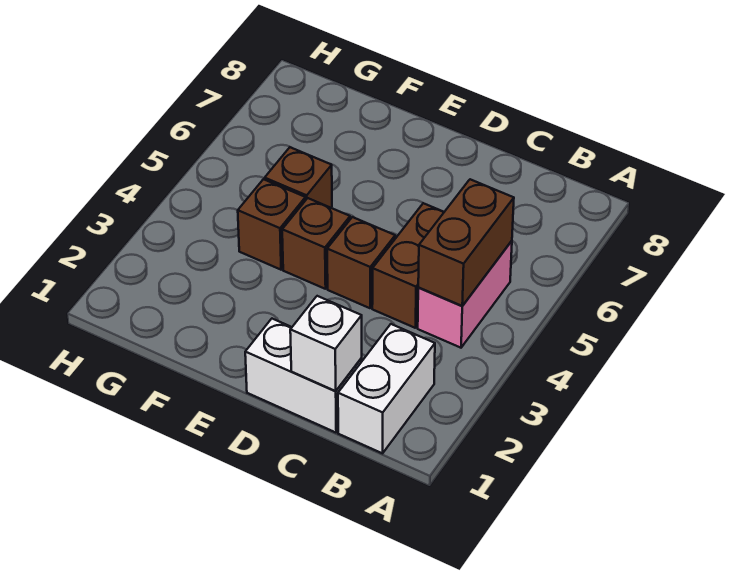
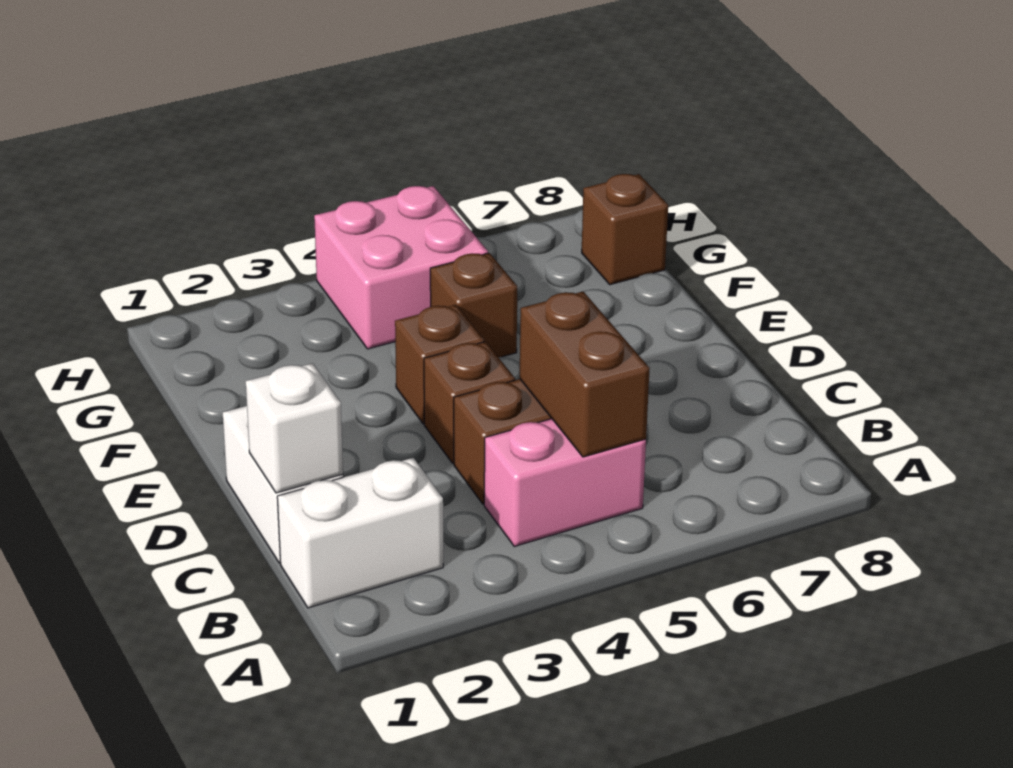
brown brick B4:B5 level 2 -> brown brick B5:C5 level 2
brown brick F4 level 1 -> brown brick G8 level 1
none -> pink brick G4:H5 level 1

